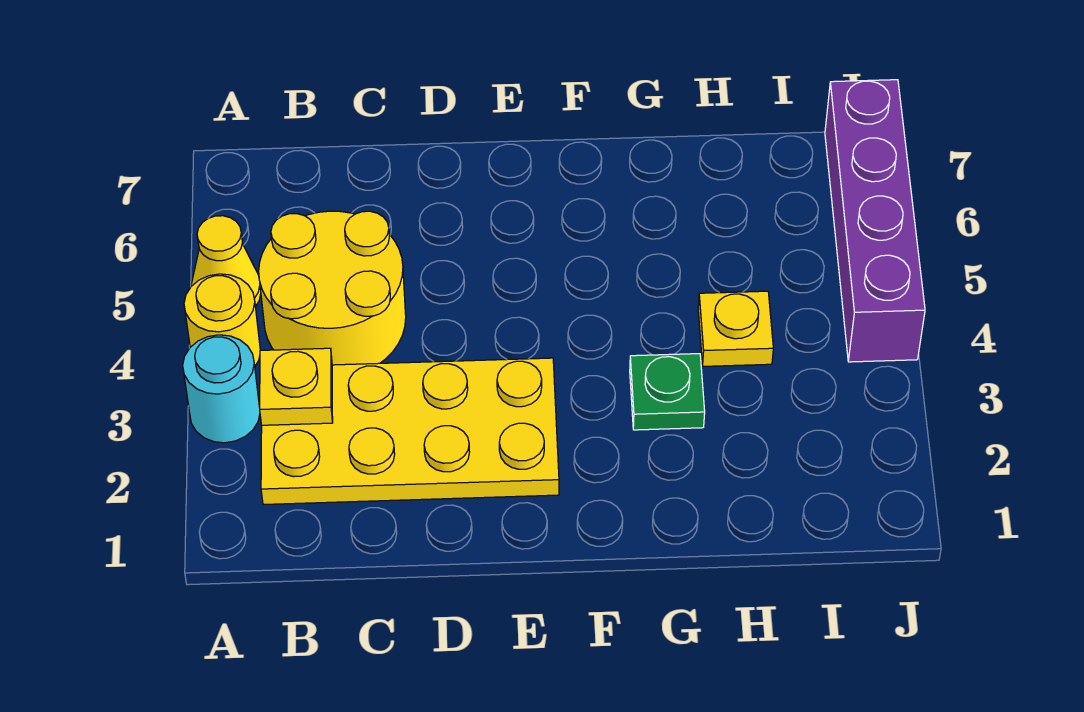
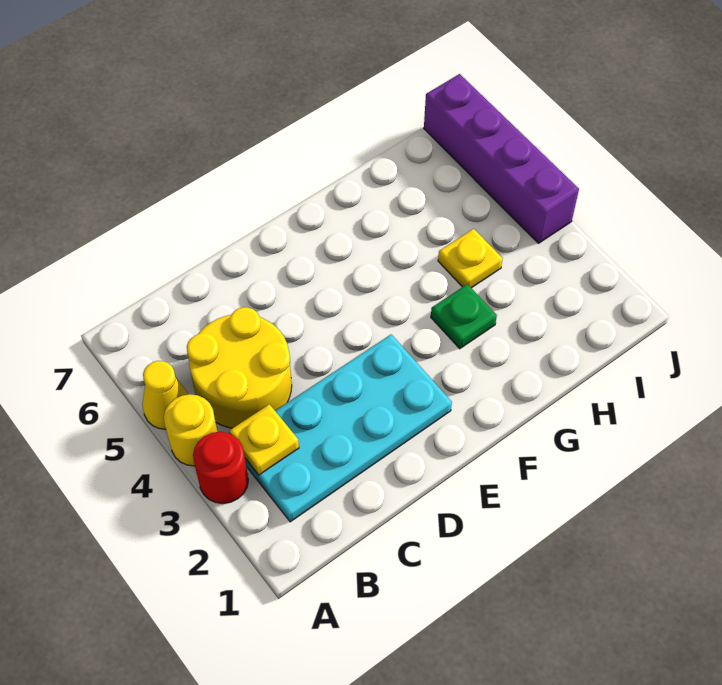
cyan round brick A3 level 1 -> red round brick A3 level 1
yellow plate B2:E3 level 1 -> cyan plate B2:E3 level 1

